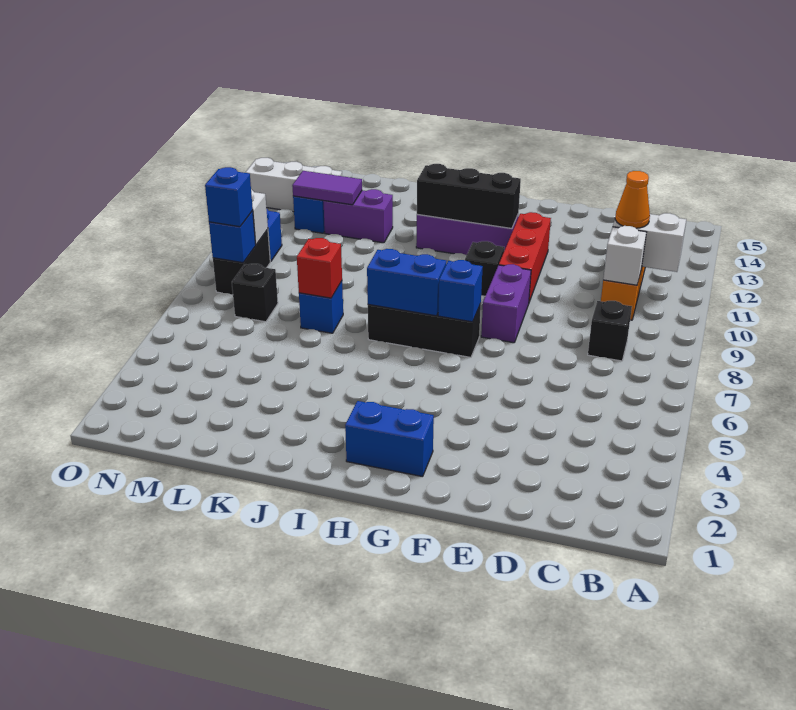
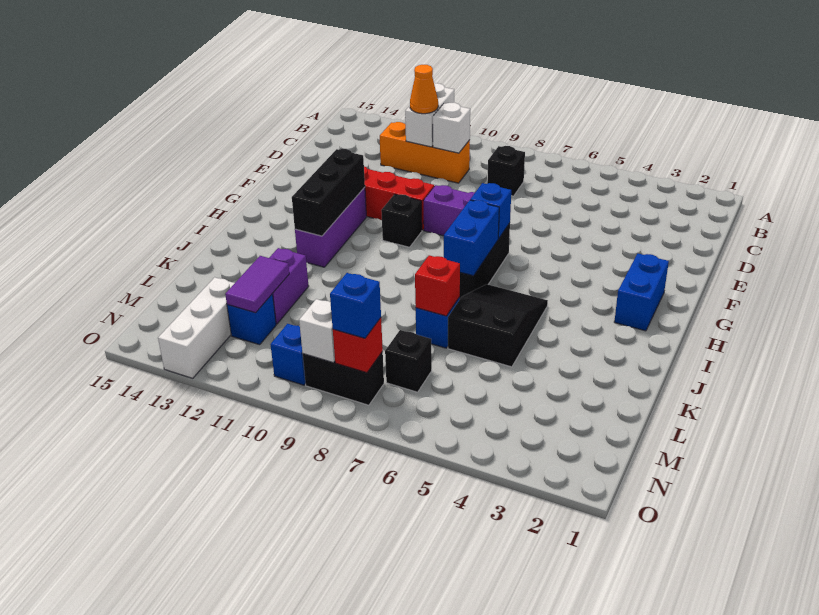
none -> black slope I5:K6 level 1 top K
blue brick N8 level 2 -> red brick N8 level 2

